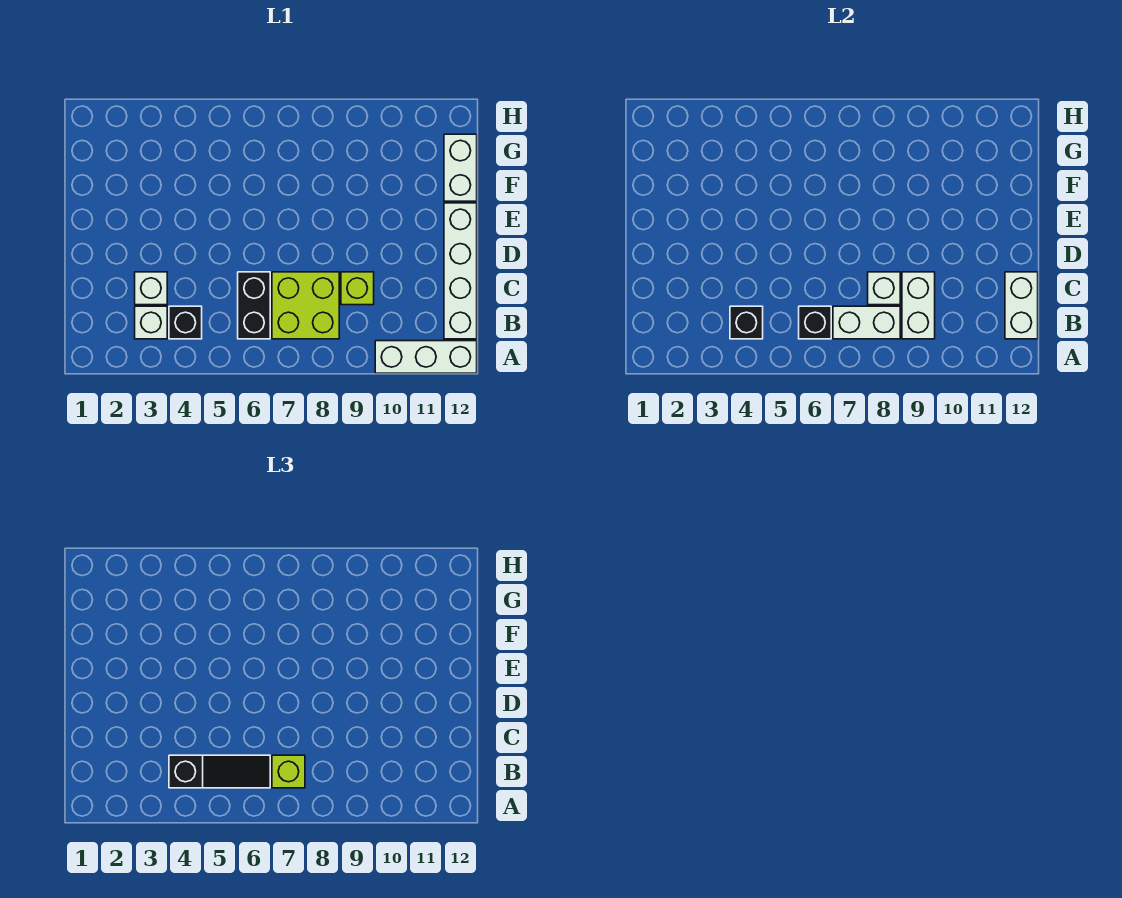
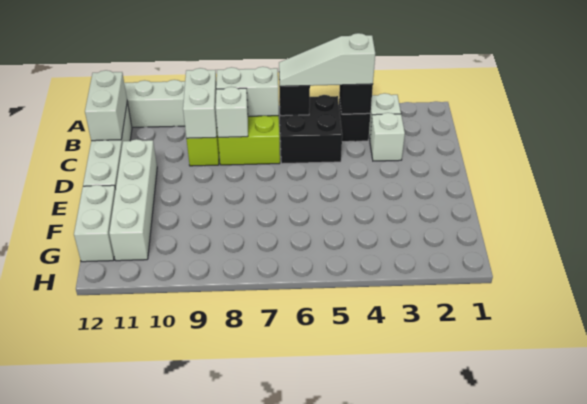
black slope B4:B6 level 3 top 4 -> white slope B4:B6 level 3 top 4
black brick B6:C6 level 1 -> black brick B5:C6 level 1
lime brick B7 level 3 -> none
none -> white brick D11:G11 level 1

